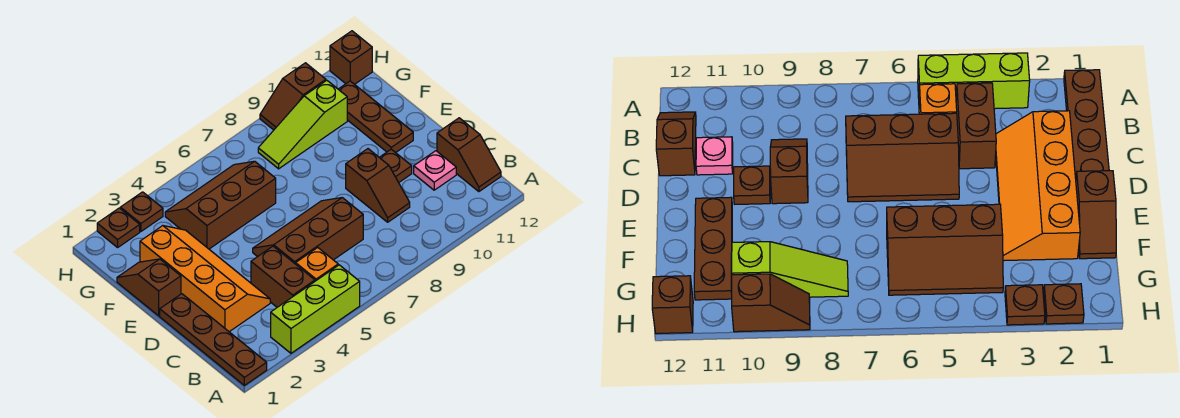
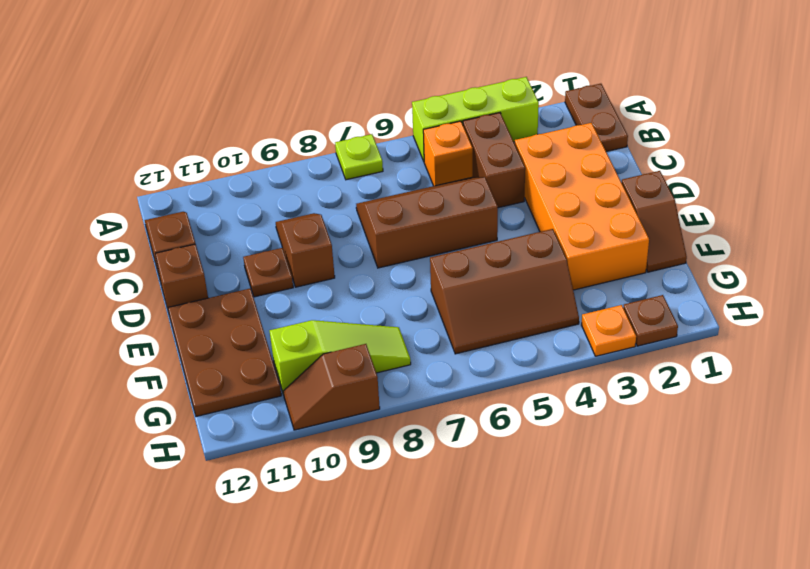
brown plate A1:D1 level 1 -> brown plate A1:B1 level 1
none -> lime plate A7 level 1
orange slope C2:F3 level 1 top 2 -> orange brick C2:F3 level 1
brown slope C5:D7 level 1 top C -> brown slope C5:D7 level 1 top D
pink plate C11 level 1 -> none
brown plate E11:G11 level 1 -> brown plate E11:G12 level 1
brown plate H3 level 1 -> orange plate H3 level 1
brown slope H9:H10 level 1 top 10 -> brown slope H9:H10 level 1 top 9
brown brick H12 level 1 -> brown brick D12 level 1

